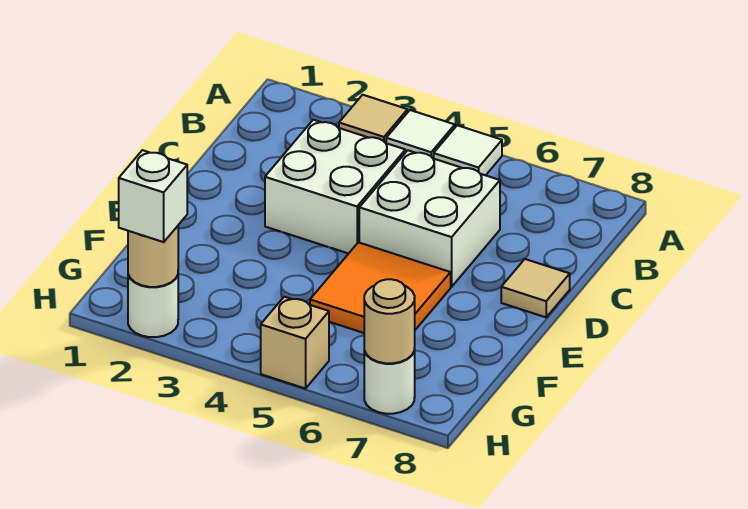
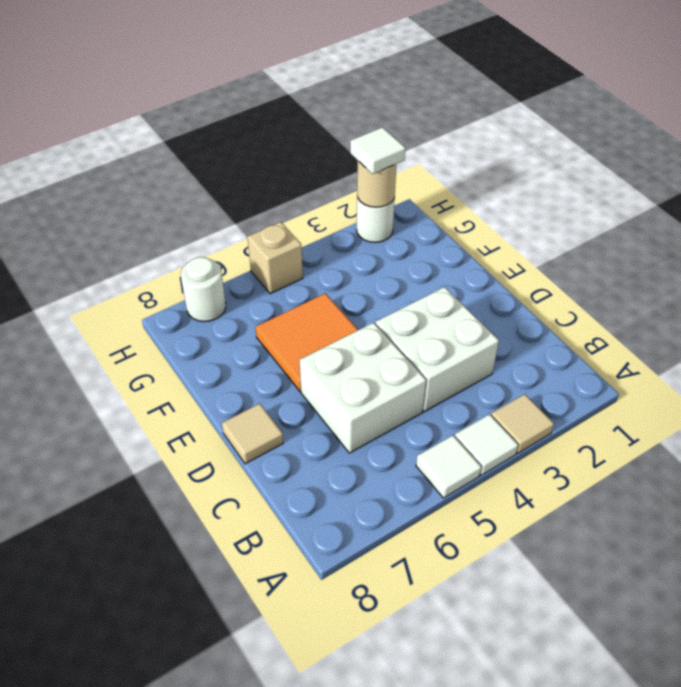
white brick H2 level 3 -> white tile H2 level 3
tan round brick H7 level 2 -> none

